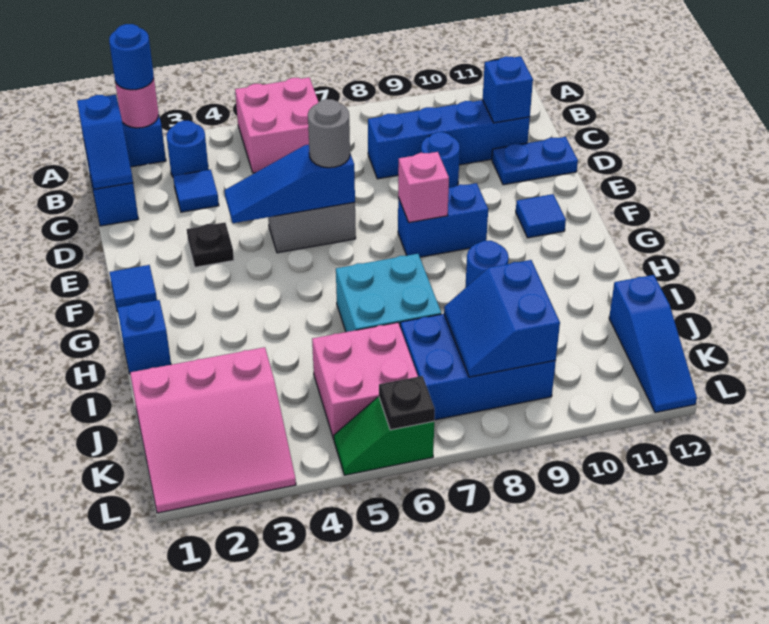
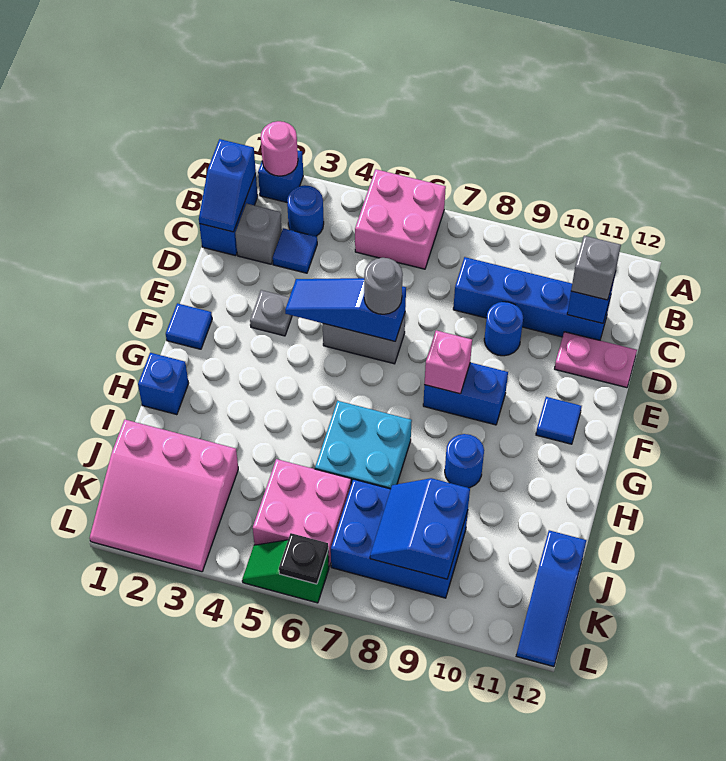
blue round brick A2 level 3 -> none
none -> grey brick C2 level 1
none -> grey brick C11 level 3
blue plate D11:D12 level 1 -> pink plate D11:D12 level 1
black plate E3 level 1 -> grey plate E3 level 1

